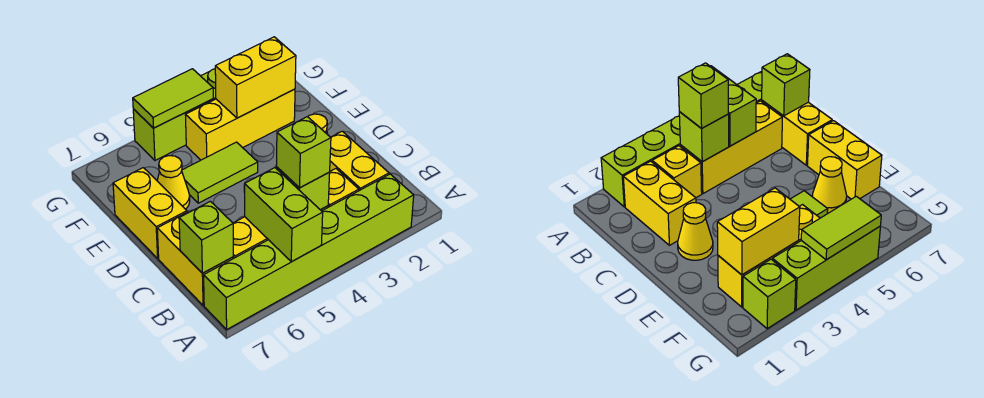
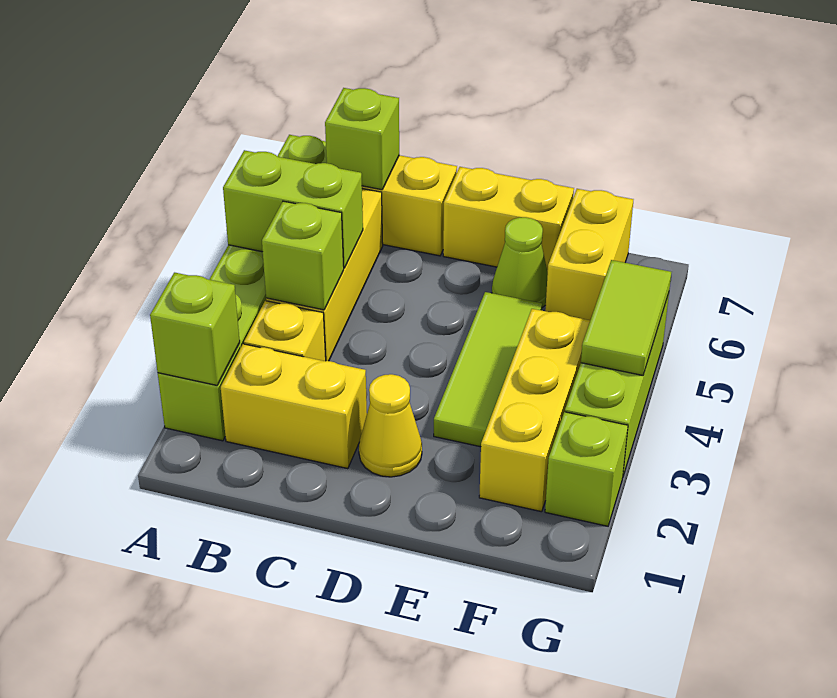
lime brick B4 level 3 -> lime brick A2 level 2
lime tile E4:E5 level 1 -> lime tile E3:E5 level 1
yellow cone E6 level 1 -> lime cone E6 level 1
yellow brick F2:F3 level 2 -> yellow brick F6:F7 level 1

